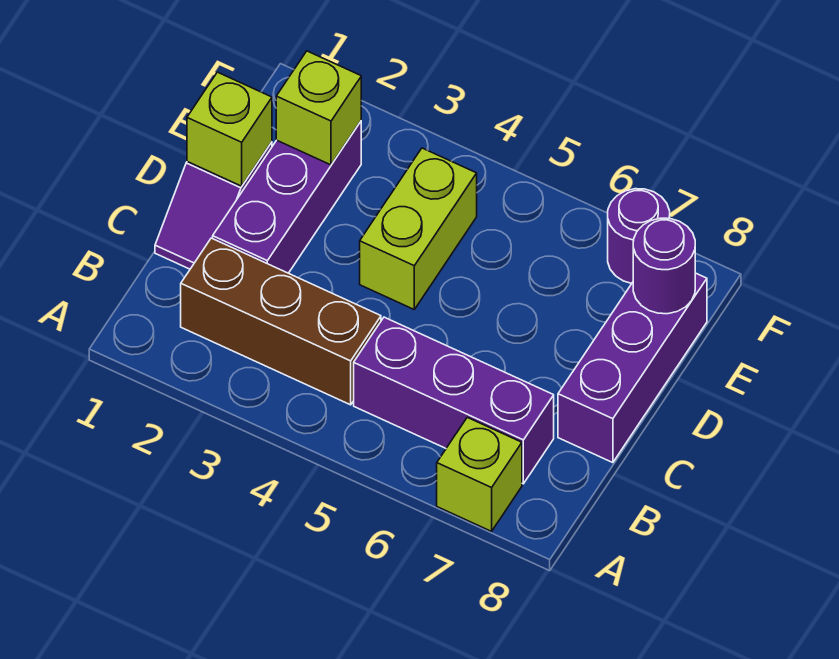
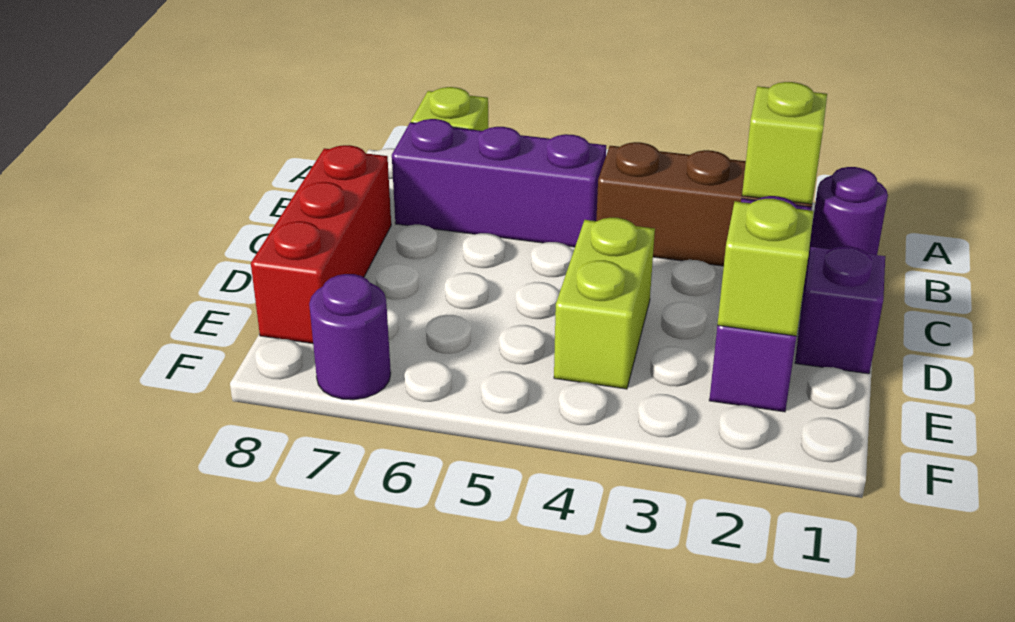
purple brick C8:E8 level 1 -> red brick C8:E8 level 1
lime brick D1 level 2 -> lime brick B2 level 2
purple round brick E8 level 2 -> purple round brick B1 level 1

